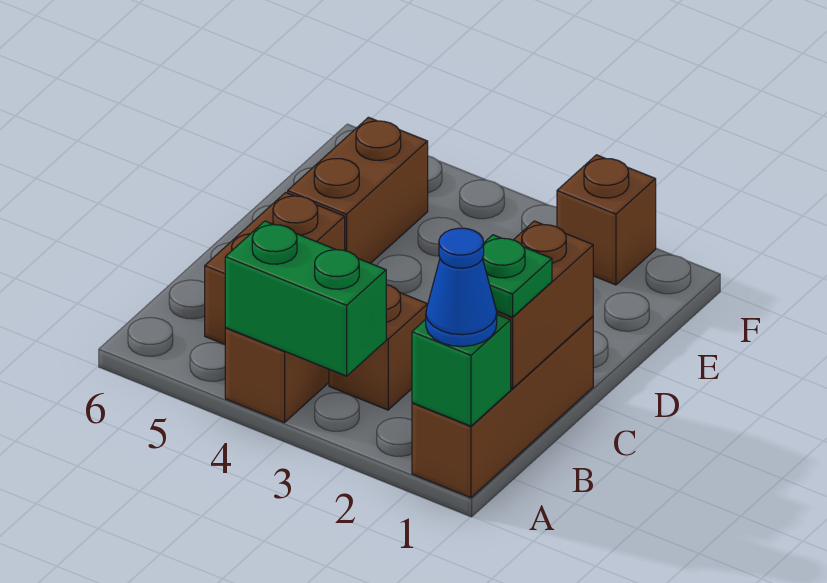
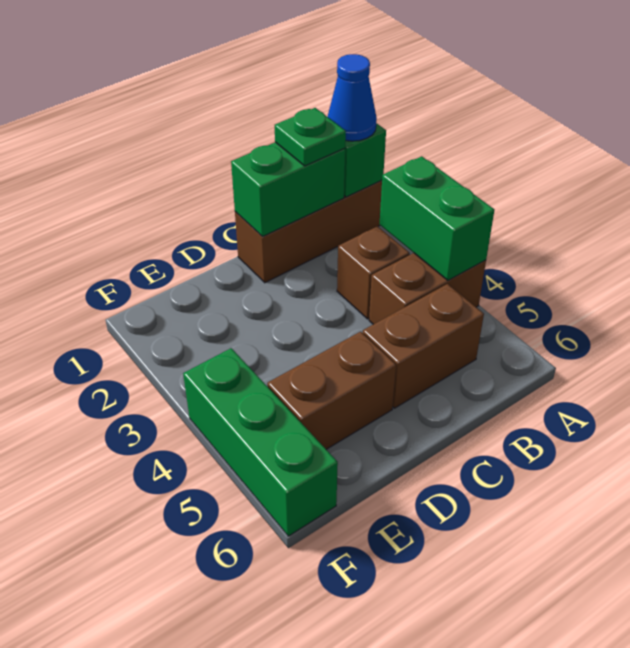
brown brick B1:C1 level 2 -> green brick B1:C1 level 2
brown brick F2 level 1 -> none
none -> green brick F4:F6 level 1

